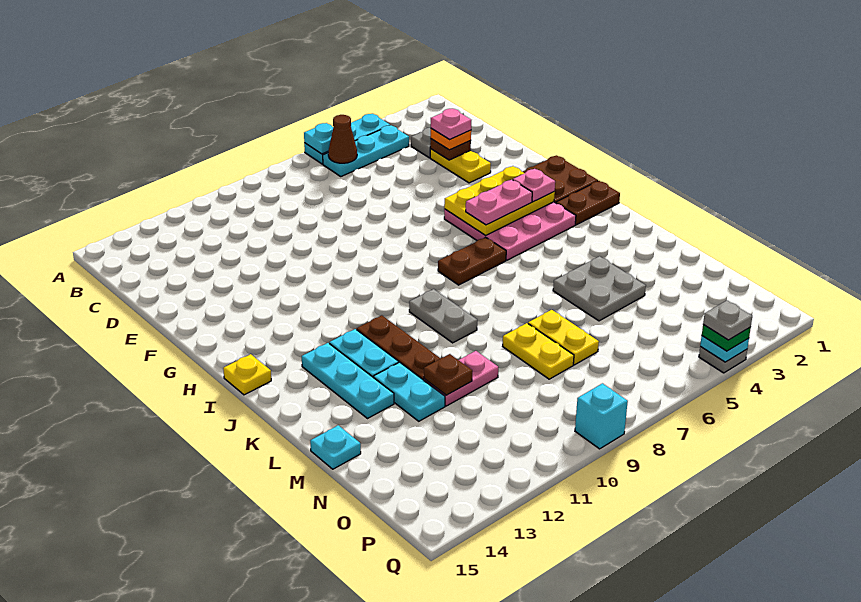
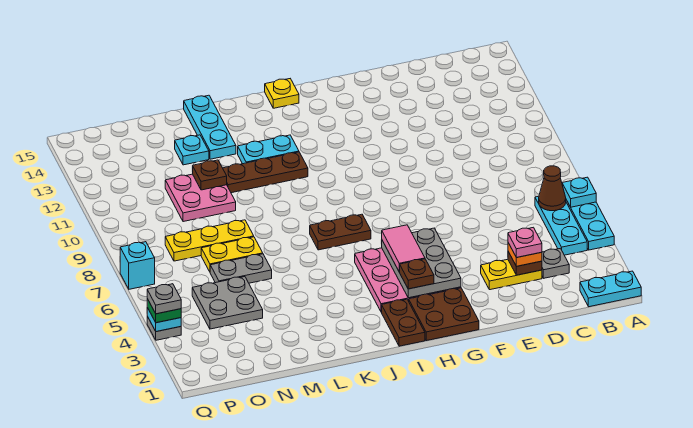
yellow plate G3:H5 level 2 -> grey plate G3:H5 level 2
pink plate H3 level 3 -> brown plate H3 level 3
pink plate H4:H5 level 3 -> pink tile H4:H5 level 3
brown plate I6:I7 level 1 -> brown plate I7:J7 level 1
grey plate J9:K9 level 1 -> grey plate M6:N6 level 1
cyan plate J13:L13 level 1 -> cyan plate L13:L15 level 1
grey plate L4:M5 level 1 -> grey plate N4:O5 level 1
cyan plate L12:M12 level 1 -> cyan plate A1:B1 level 1
yellow plate M8:N8 level 1 -> yellow plate M8:O8 level 1
pink plate M10:M11 level 1 -> pink plate M10:N11 level 1
cyan plate M15 level 1 -> cyan plate M13 level 1
cyan brick Q9 level 1 -> cyan brick Q7 level 1

